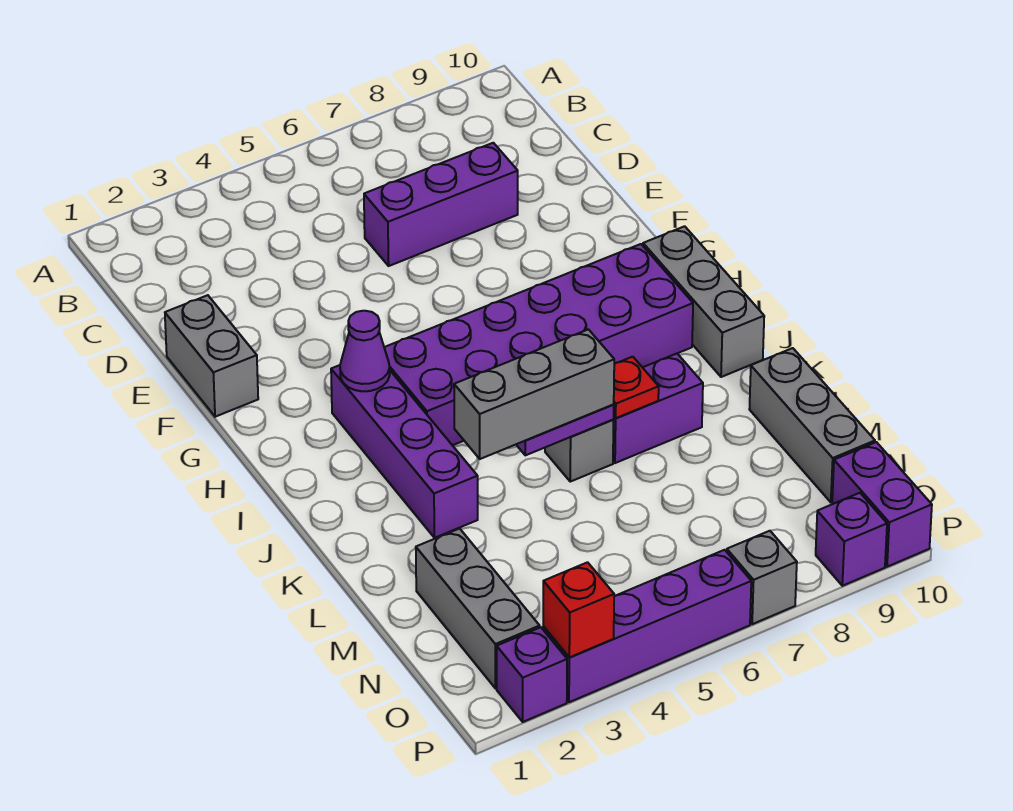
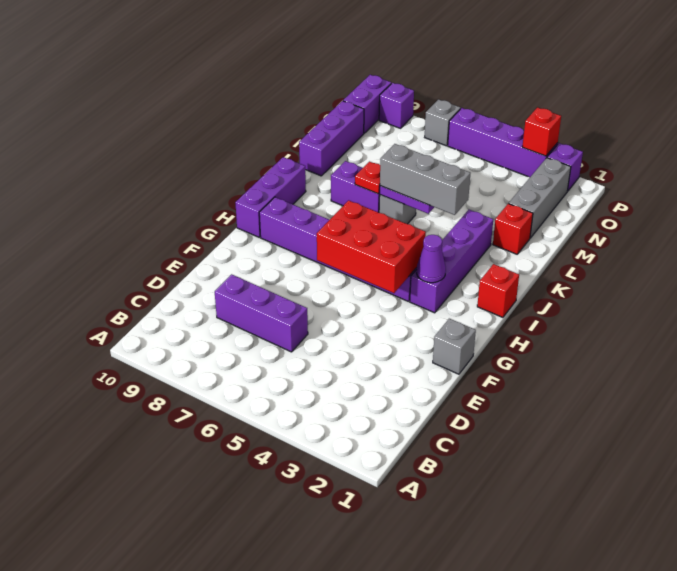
grey brick E1:F1 level 1 -> grey brick F1 level 1
none -> red brick G4:H6 level 2
purple brick H4:I9 level 1 -> purple brick H4:H9 level 1
grey brick H10:J10 level 1 -> purple brick H10:J10 level 1
none -> red brick I1 level 1
none -> red brick L2 level 1
grey brick L10:N10 level 1 -> purple brick L10:N10 level 1

